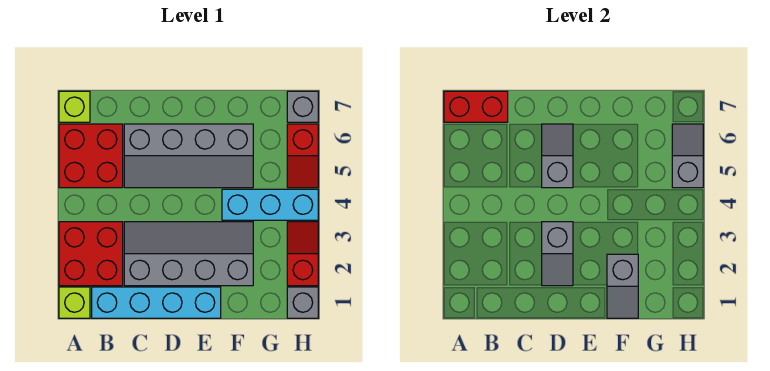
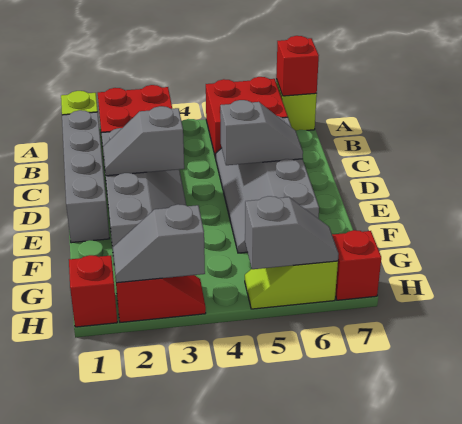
red brick A7:B7 level 2 -> red brick A7 level 2
cyan brick B1:E1 level 1 -> grey brick B1:E1 level 1
grey slope F1:F2 level 2 top 2 -> grey slope H2:H3 level 2 top 3
cyan brick F4:H4 level 1 -> none
grey brick H1 level 1 -> red brick H1 level 1
red slope H5:H6 level 1 top 6 -> lime slope H5:H6 level 1 top 6
grey brick H7 level 1 -> red brick H7 level 1

